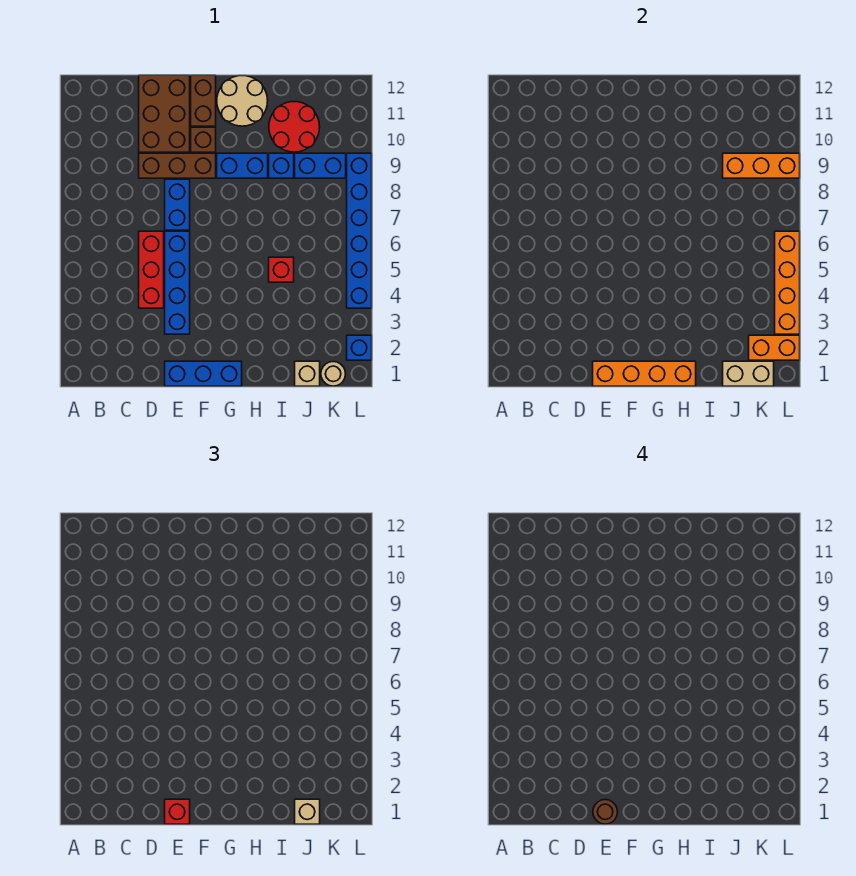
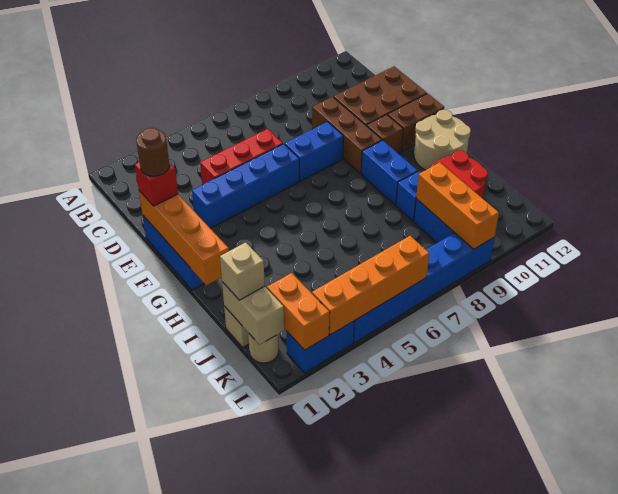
red brick I5 level 1 -> none
blue brick L2 level 1 -> blue brick L2:L3 level 1

